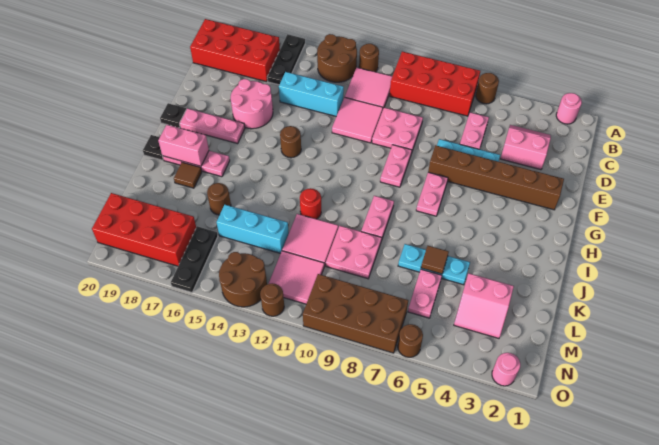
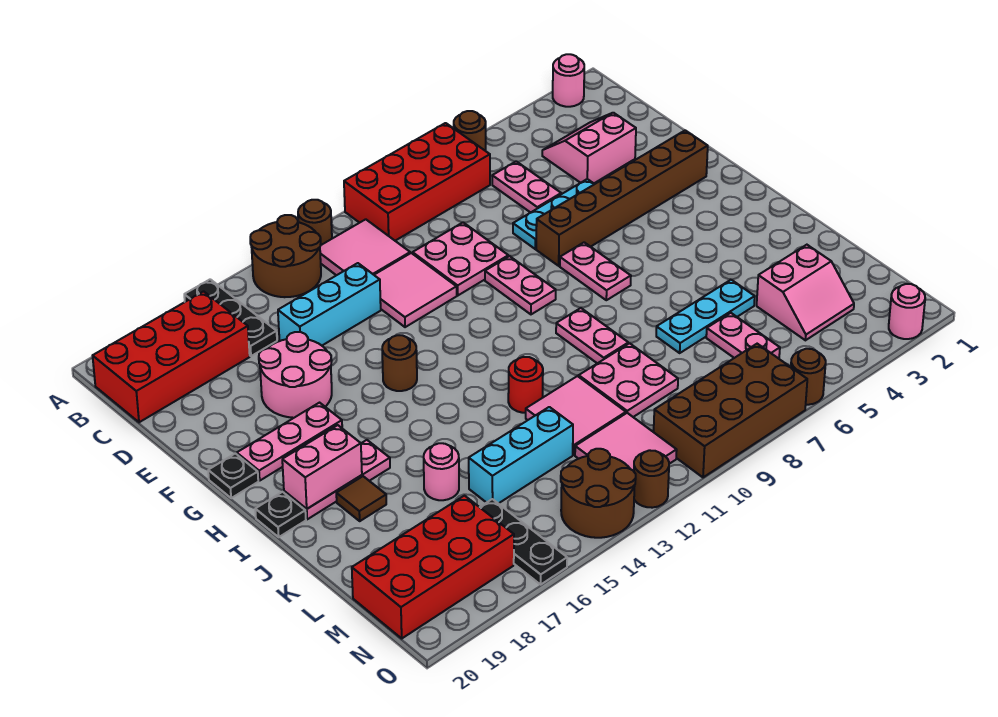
brown tile K6 level 2 -> none
brown round brick K16 level 1 -> pink round brick K16 level 1

